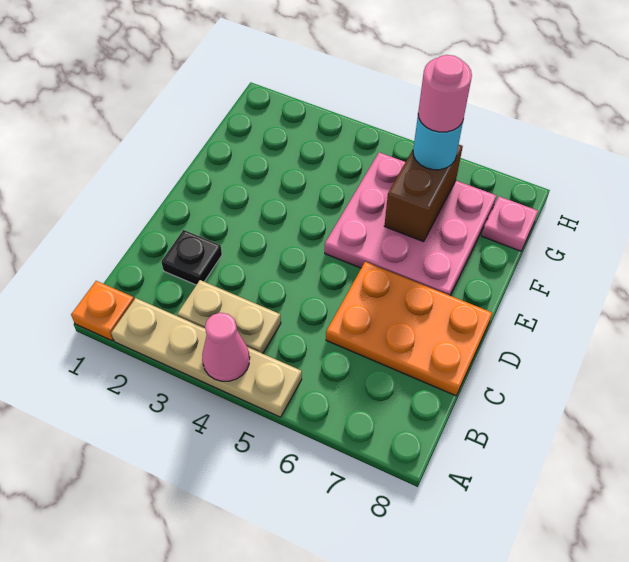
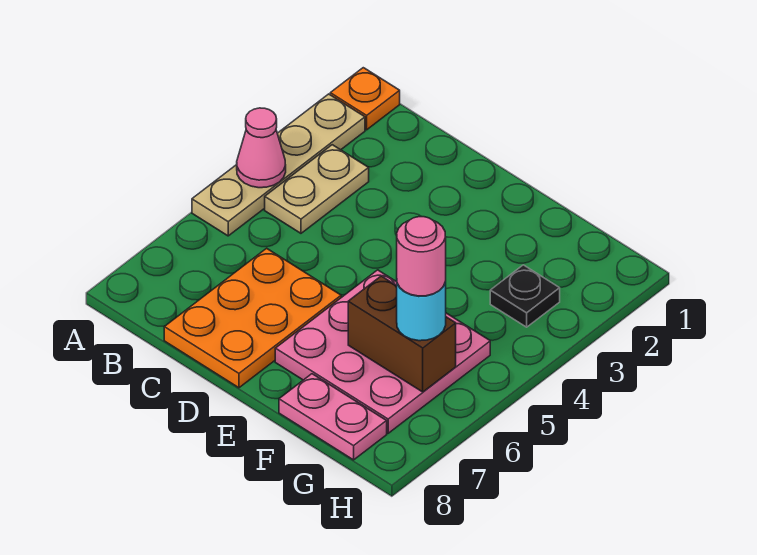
black plate C2 level 1 -> black plate G3 level 1
pink plate G8 level 1 -> pink plate F8:G8 level 1

